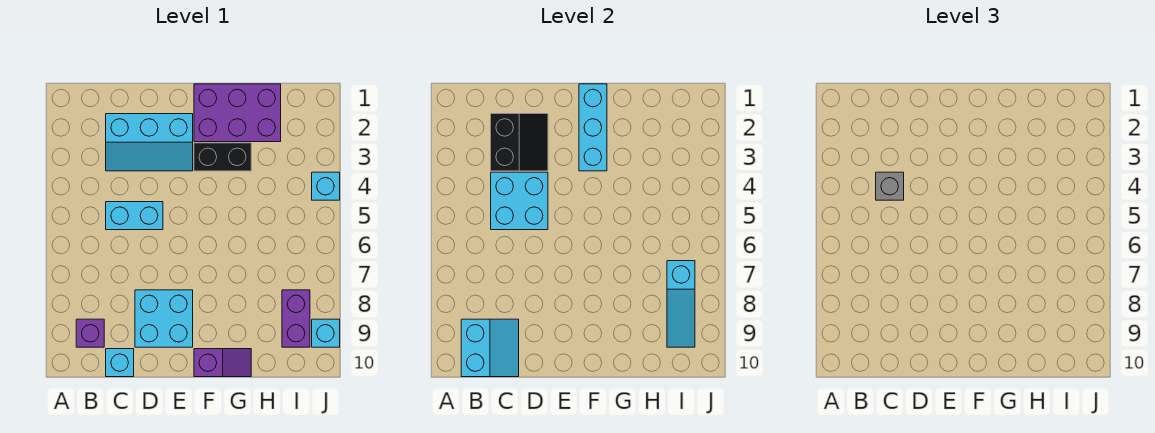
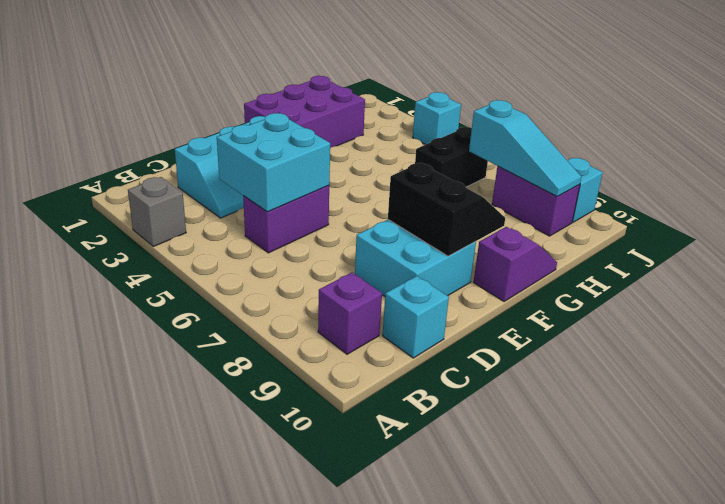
cyan slope B9:C10 level 2 top B -> none
black slope C2:D3 level 2 top C -> black slope E8:F9 level 2 top E
grey brick C4 level 3 -> grey brick A3 level 1
cyan brick C5:D5 level 1 -> purple brick C5:D5 level 1
cyan brick F1:F3 level 2 -> none
black brick F3:G3 level 1 -> black brick H6:I6 level 1

